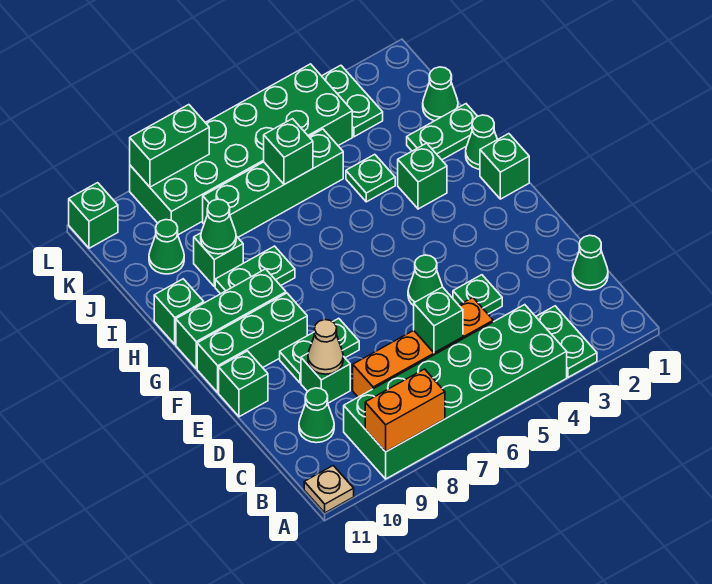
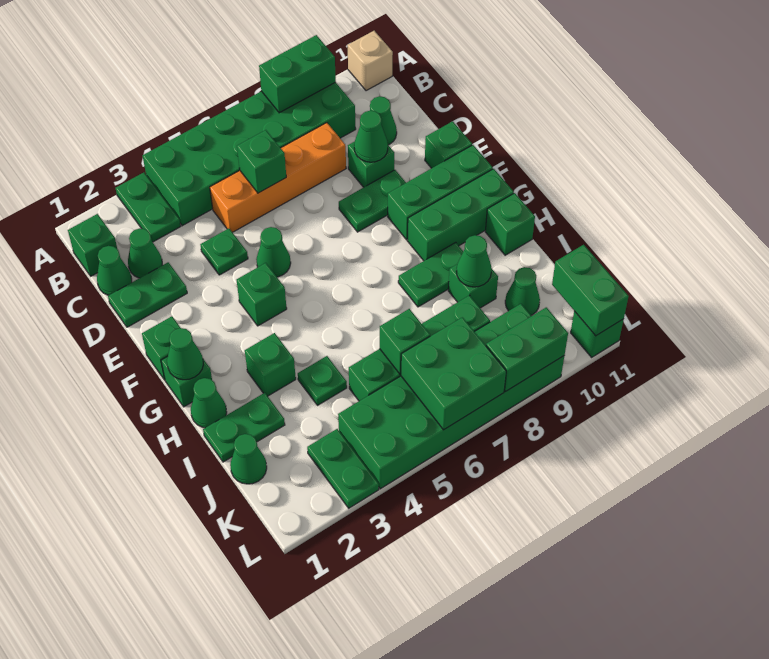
orange brick A8:A9 level 2 -> green brick A8:A9 level 2
tan plate A11 level 1 -> tan brick A11 level 1
none -> green brick B1 level 1
none -> green cone C2 level 1
none -> green plate D1:D2 level 1
tan cone D9 level 2 -> green cone D9 level 2
none -> green brick F1 level 1
none -> green brick F4 level 1
none -> green cone G1 level 2
none -> green brick K6:L7 level 2
none -> green brick K11:L11 level 2

